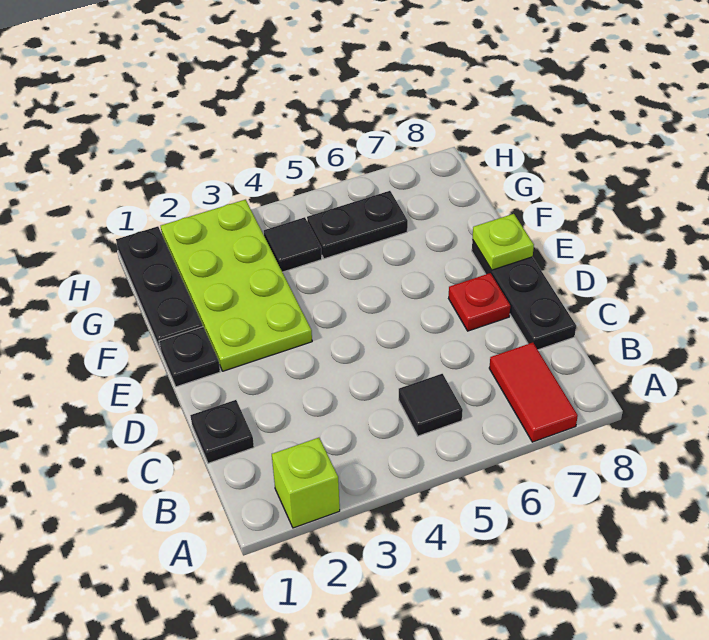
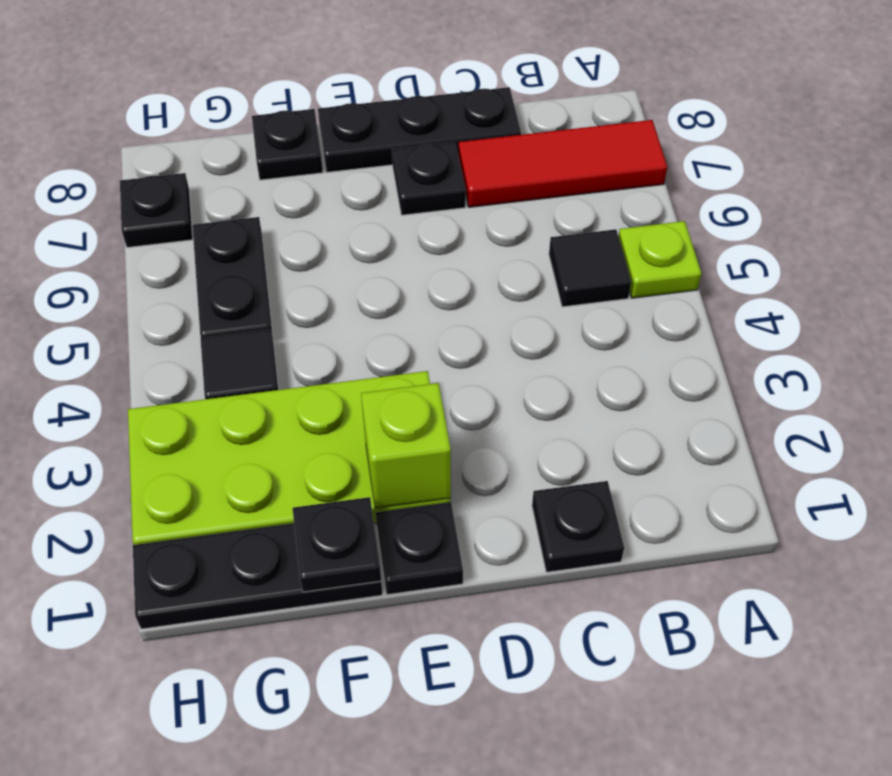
lime brick A2 level 1 -> lime brick E2 level 2
red tile A7:B7 level 1 -> red tile A7:C7 level 1
red plate D7 level 1 -> black plate D7 level 1
lime plate E8 level 2 -> lime plate A5 level 1
none -> black plate F1 level 2
none -> black plate F8 level 1
none -> black plate H7 level 1

